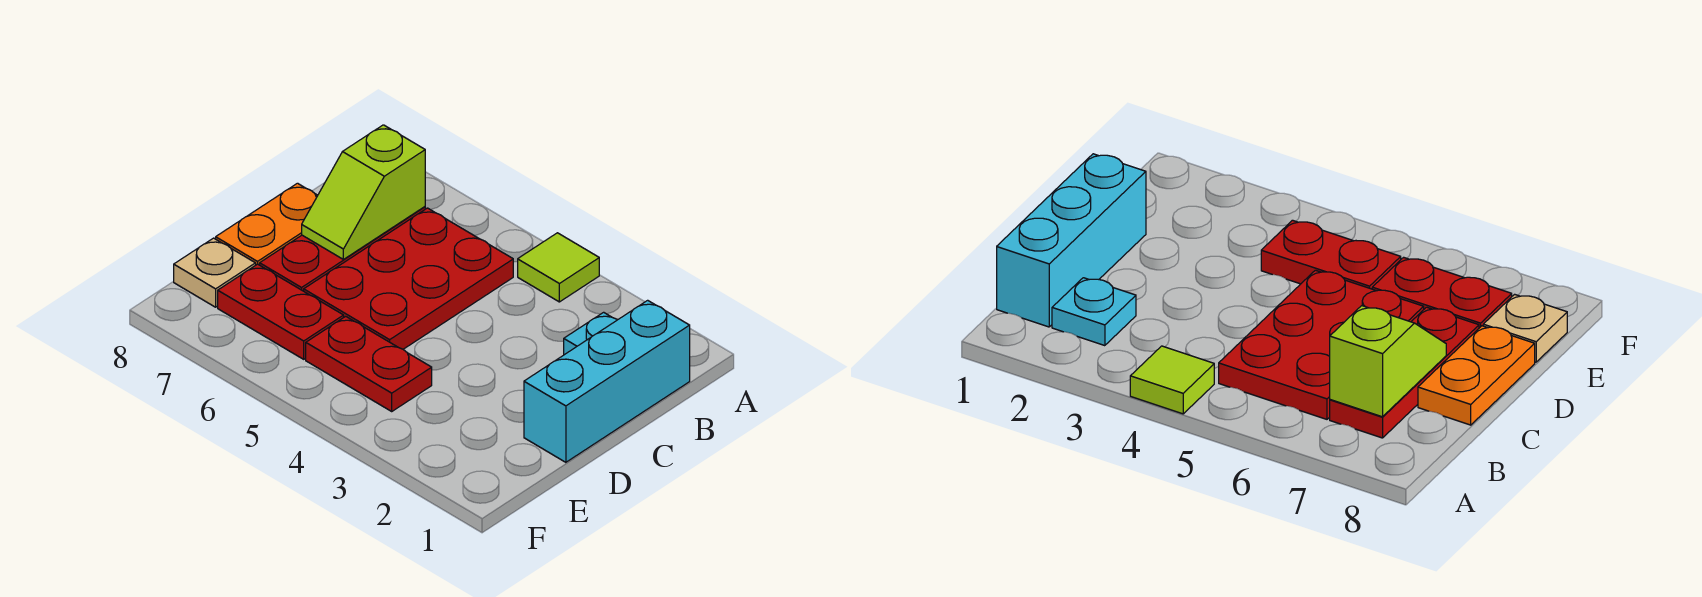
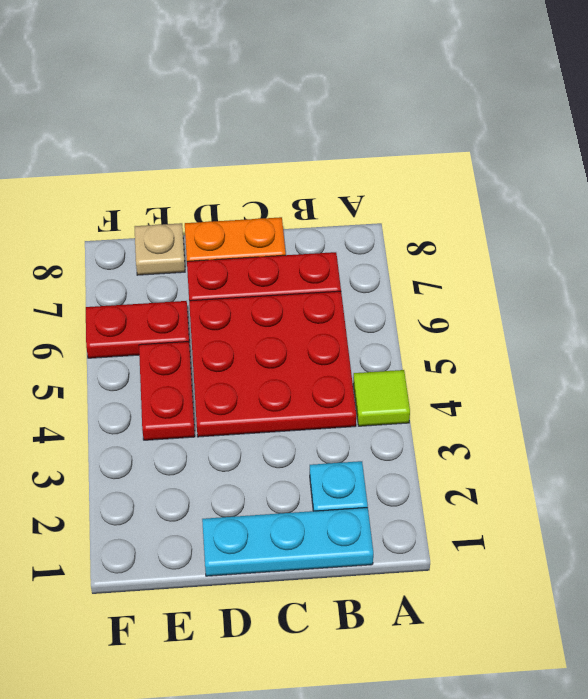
cyan brick B1:D1 level 1 -> cyan plate B1:D1 level 1
red plate B5:D6 level 1 -> red plate B4:D6 level 1
lime slope B7:C7 level 2 top B -> none
red plate E6:E7 level 1 -> red plate E6:F6 level 1

